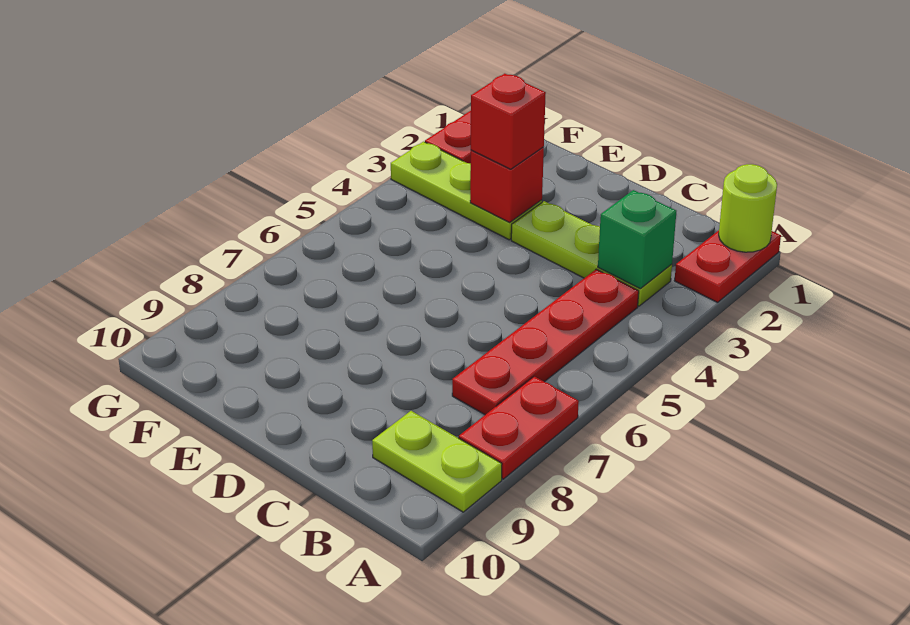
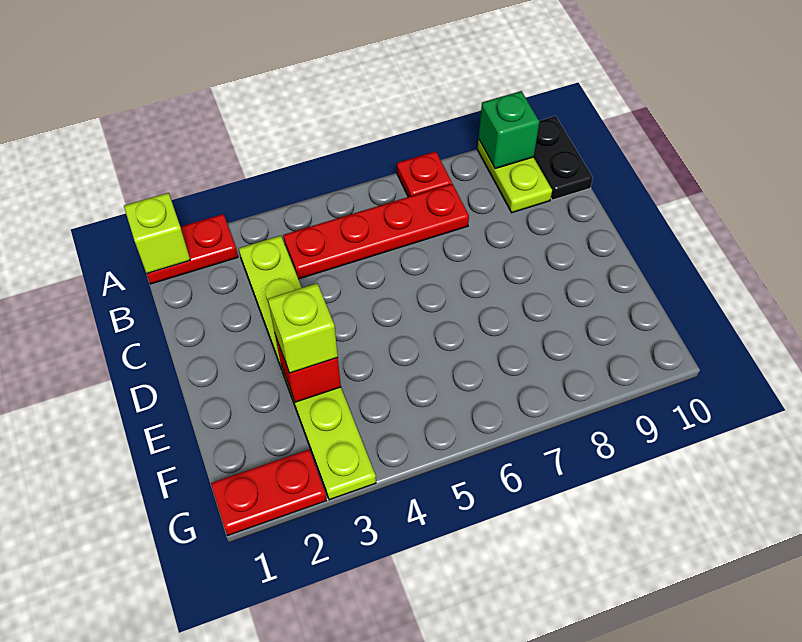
lime round brick A1 level 2 -> lime brick A1 level 2
red plate A7:A8 level 1 -> red plate A7 level 1
none -> black plate A10:B10 level 1
green brick B3 level 2 -> green brick A9 level 2
red brick E3 level 3 -> lime brick E3 level 3

